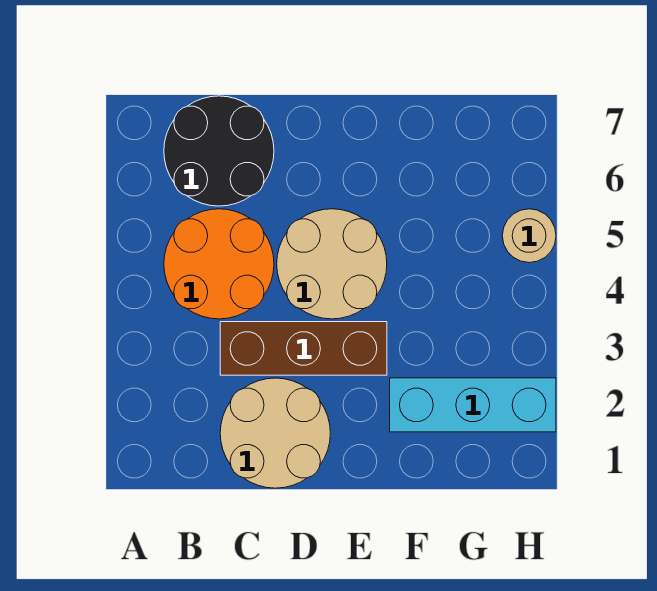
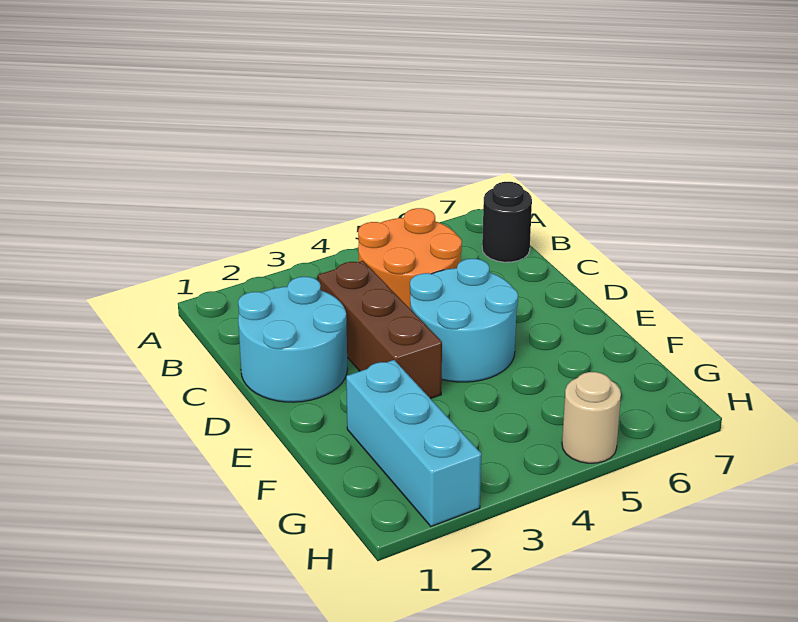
black round brick B6:C7 level 1 -> black round brick B7 level 1
tan round brick C1:D2 level 1 -> cyan round brick C1:D2 level 1
tan round brick D4:E5 level 1 -> cyan round brick D4:E5 level 1

